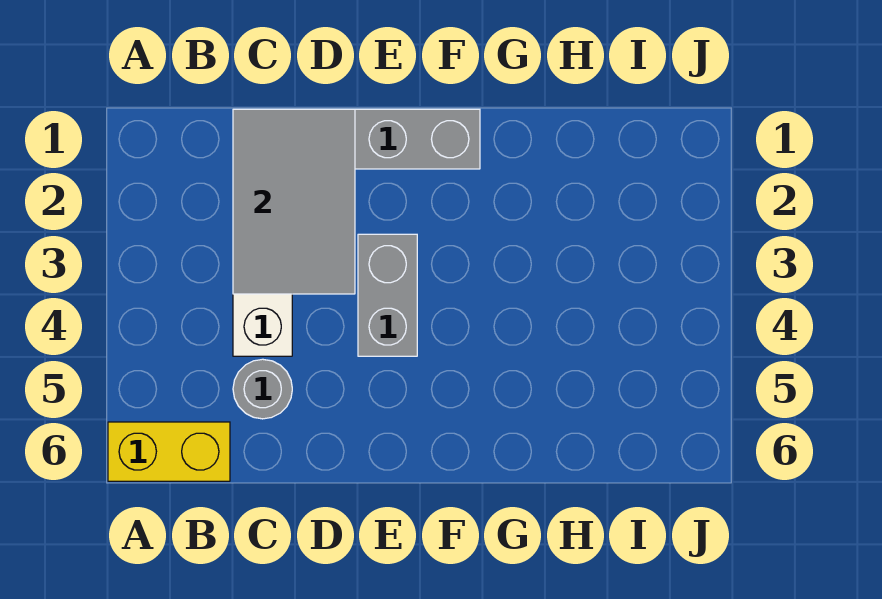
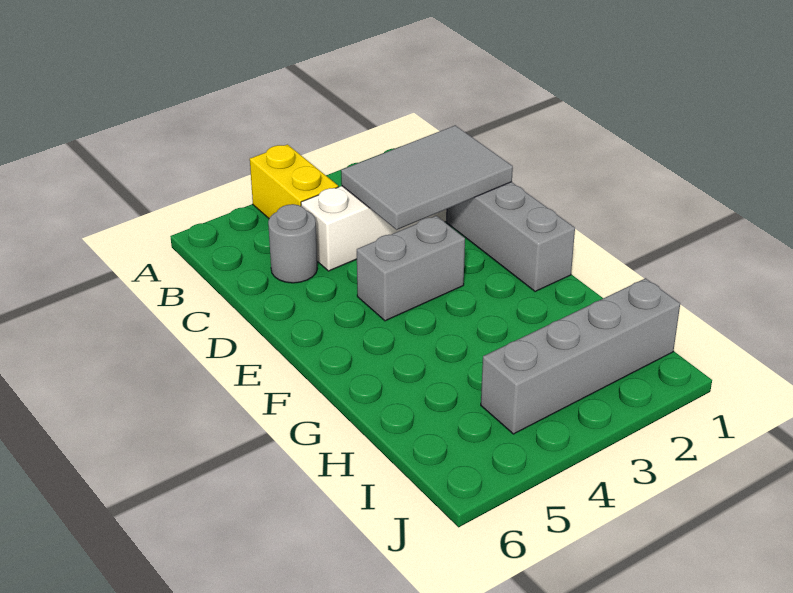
yellow brick A6:B6 level 1 -> yellow brick A4:B4 level 1
none -> grey brick I1:I4 level 1

